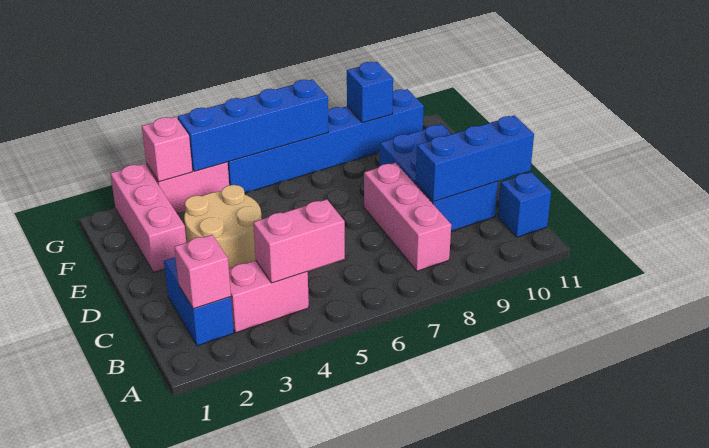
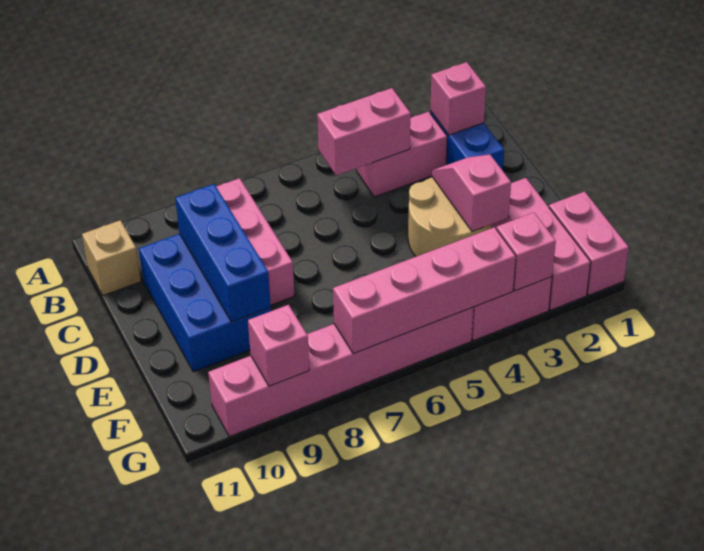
blue brick B11 level 1 -> tan brick B11 level 1
blue brick C9:C11 level 2 -> blue brick C9:E9 level 2
none -> pink slope D3:E3 level 2 top E
none -> pink brick F1:G1 level 1
blue brick G4:G7 level 2 -> pink brick G4:G7 level 2
blue brick G5:G10 level 1 -> pink brick G5:G10 level 1
blue brick G9 level 2 -> pink brick G9 level 2

